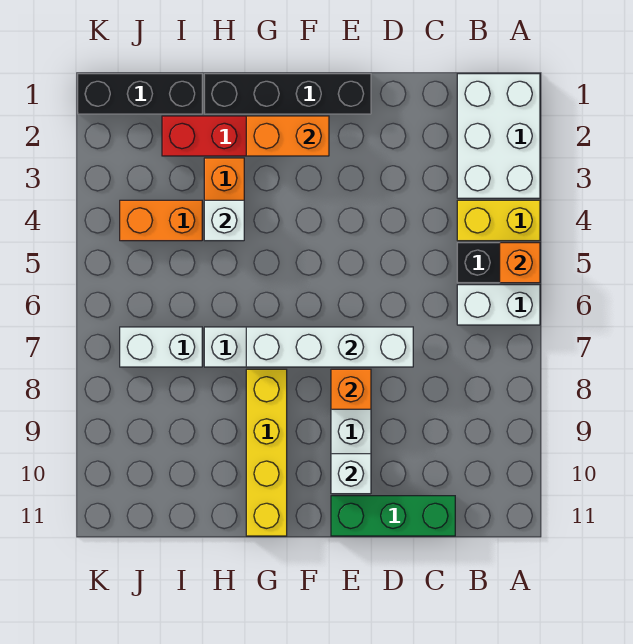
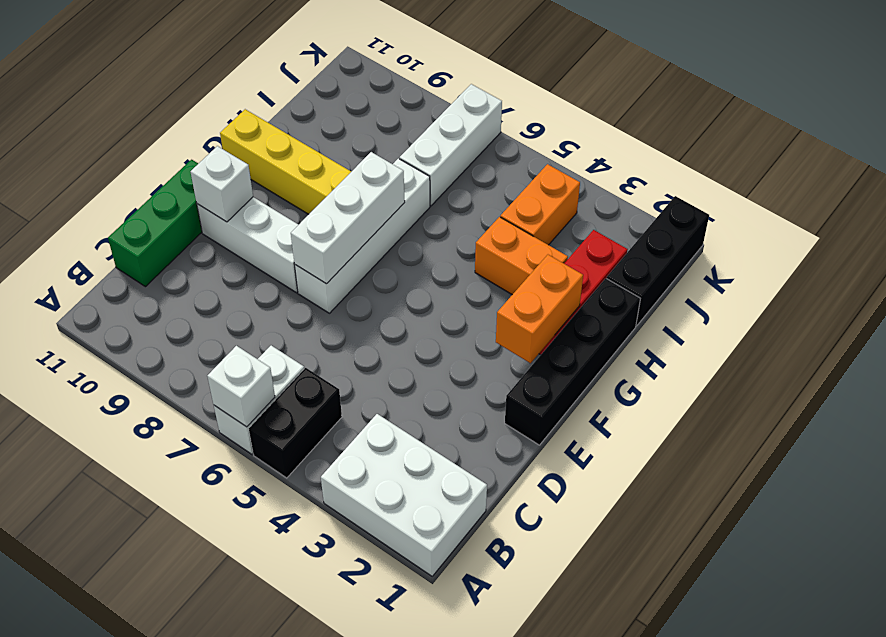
yellow brick A4:B4 level 1 -> none
orange brick A5 level 2 -> none
white brick D7:G7 level 2 -> white brick E7:G7 level 2
orange brick E8 level 2 -> none
white brick H4 level 2 -> white brick A6 level 2
white brick I7:J7 level 1 -> white brick I7:K7 level 1

